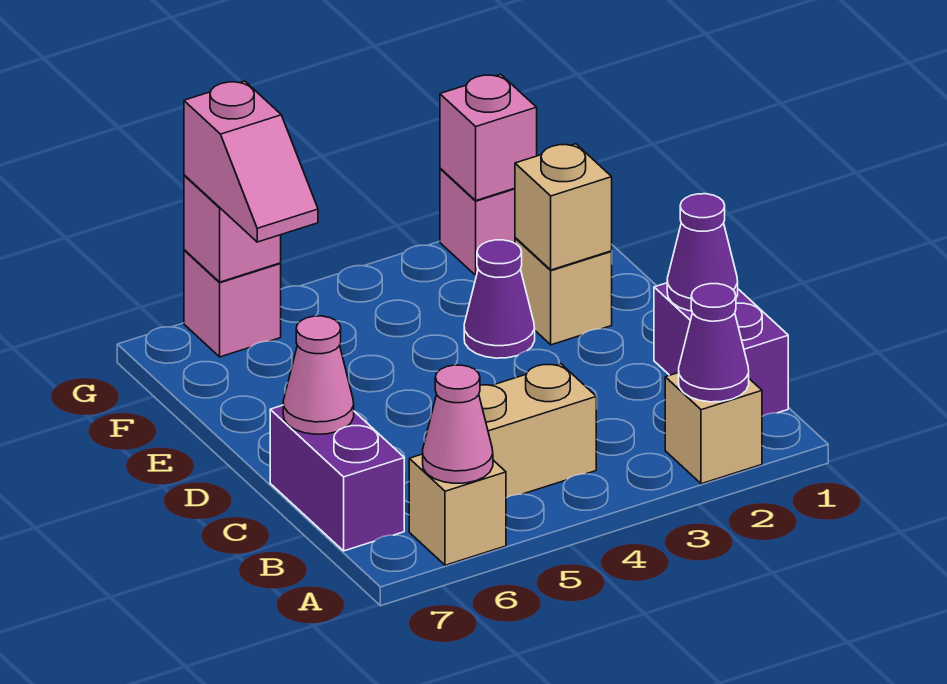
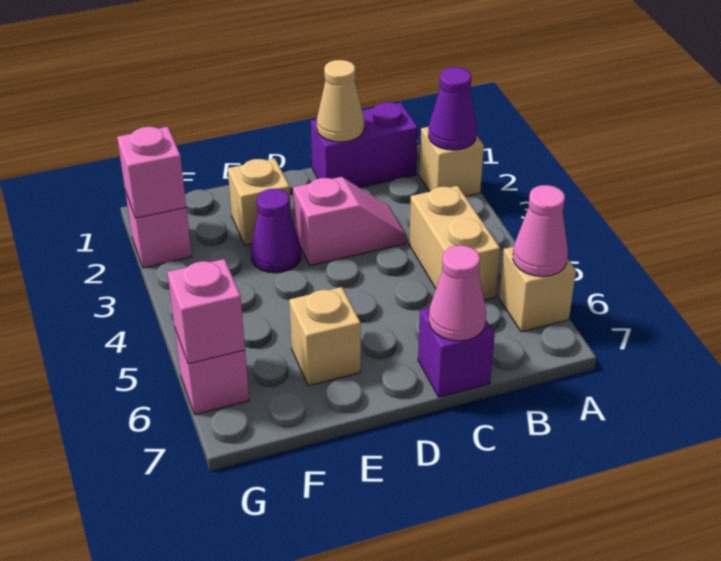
purple brick B7:C7 level 1 -> purple brick C7 level 1
purple cone C1 level 2 -> tan cone C1 level 2
tan brick E2 level 2 -> tan brick E6 level 1
pink slope F6:G6 level 3 top G -> pink slope C3:D3 level 1 top D

